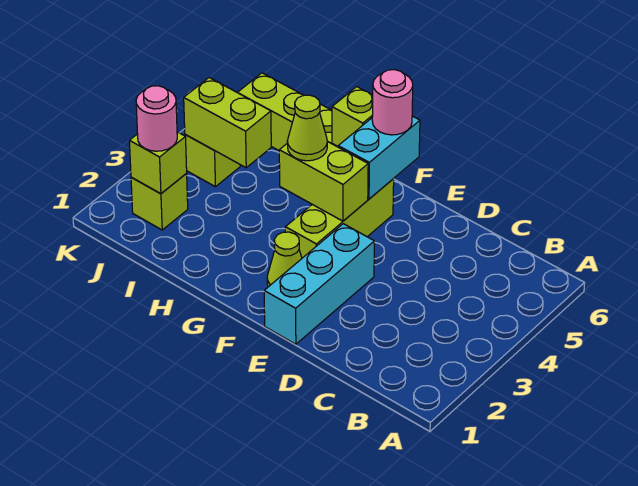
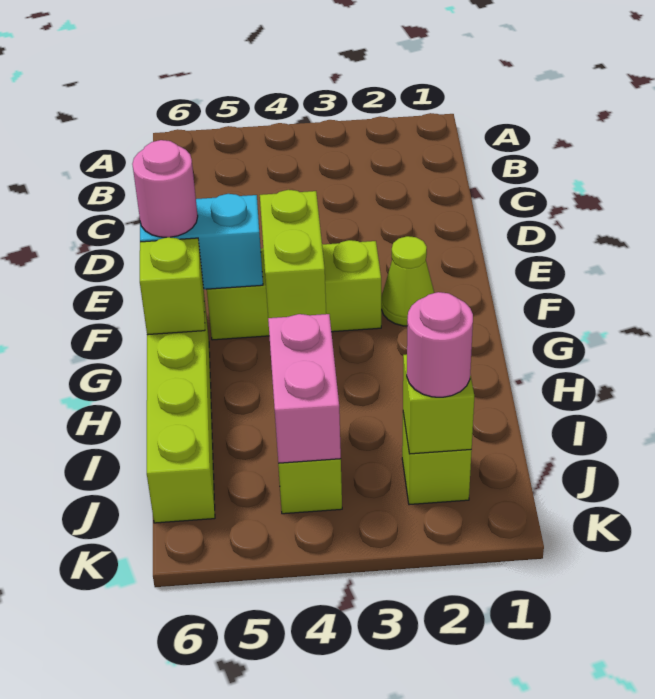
cyan brick E1:E3 level 1 -> none
lime cone G4 level 3 -> none
lime brick I4:J4 level 2 -> pink brick I4:J4 level 2

